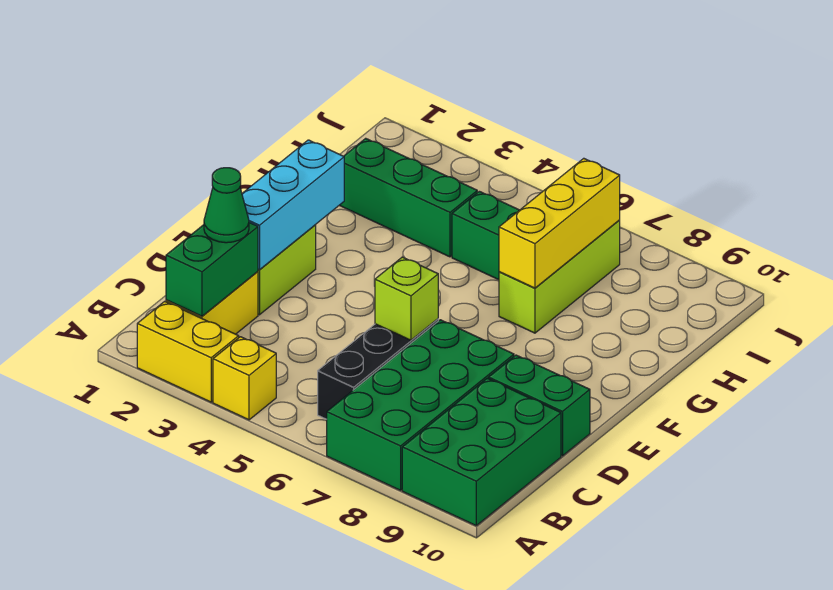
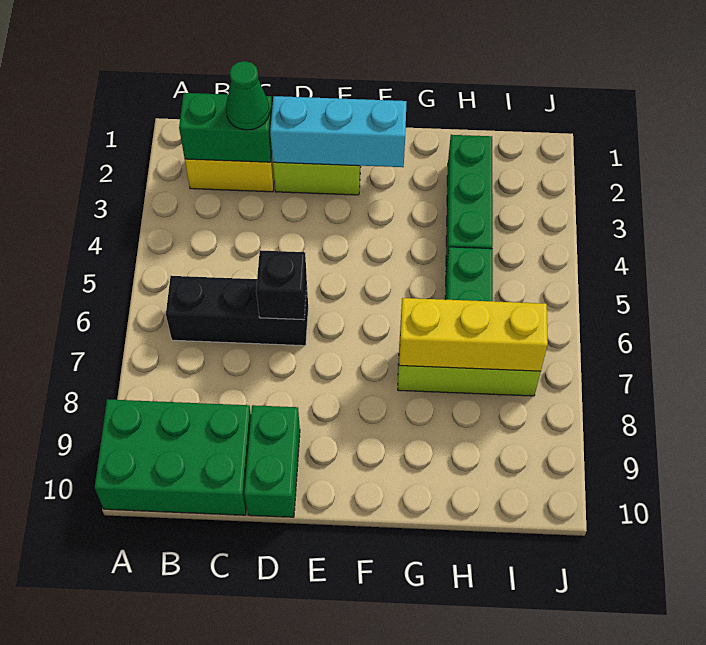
yellow brick A2:A3 level 1 -> none
yellow brick A4 level 1 -> none
green brick A7:D8 level 1 -> none
lime brick D6 level 2 -> black brick D6 level 2

